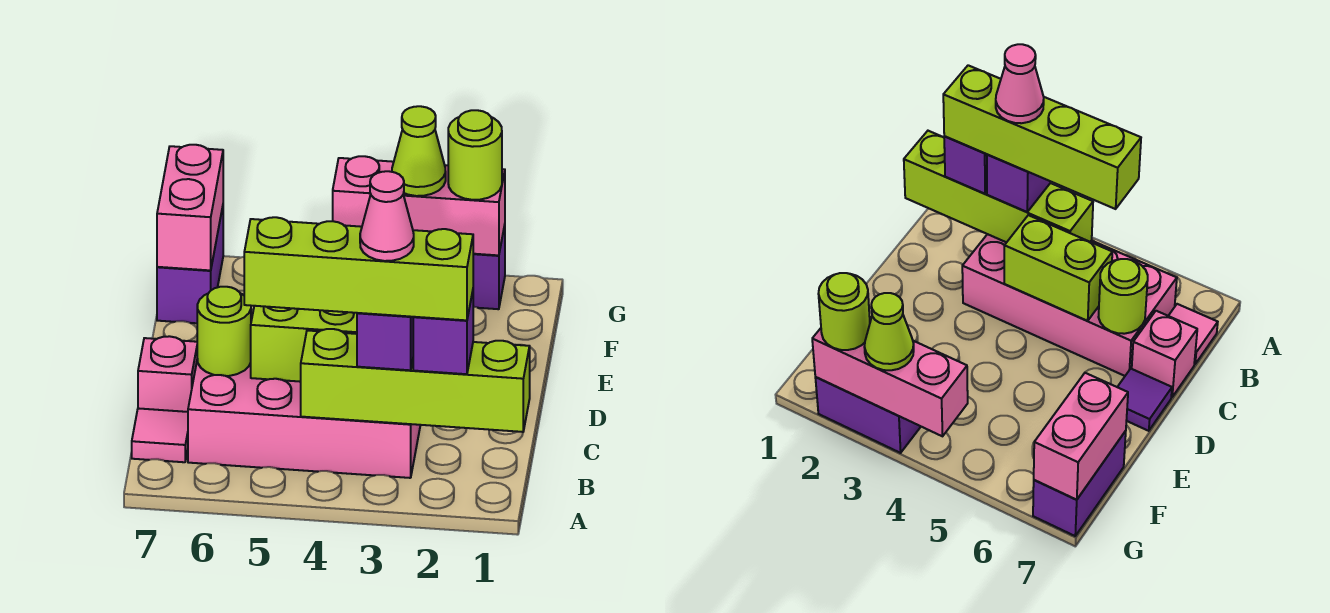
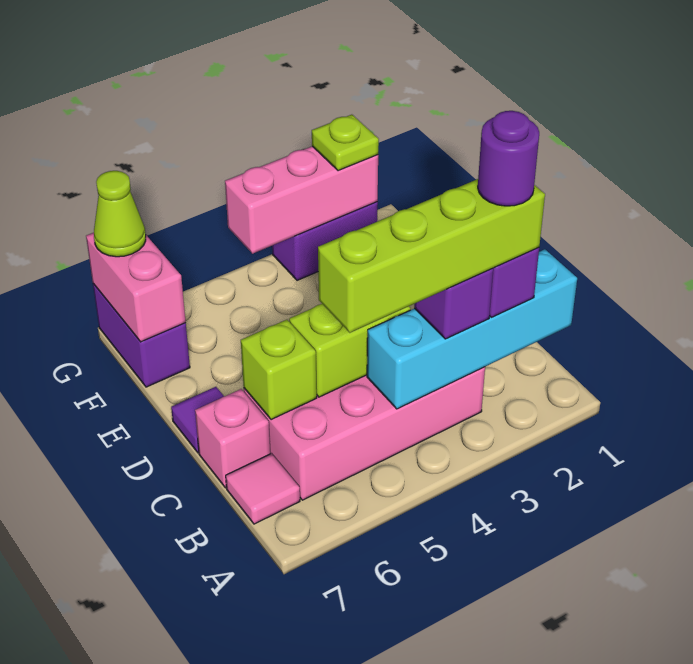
lime brick B1:B4 level 2 -> cyan brick B1:B4 level 2
none -> purple round brick B2 level 5
pink cone B3 level 5 -> none
lime round brick C6 level 2 -> lime brick C6 level 2
lime round brick G2 level 3 -> lime plate G2 level 3
lime cone G3 level 3 -> lime cone G7 level 3

